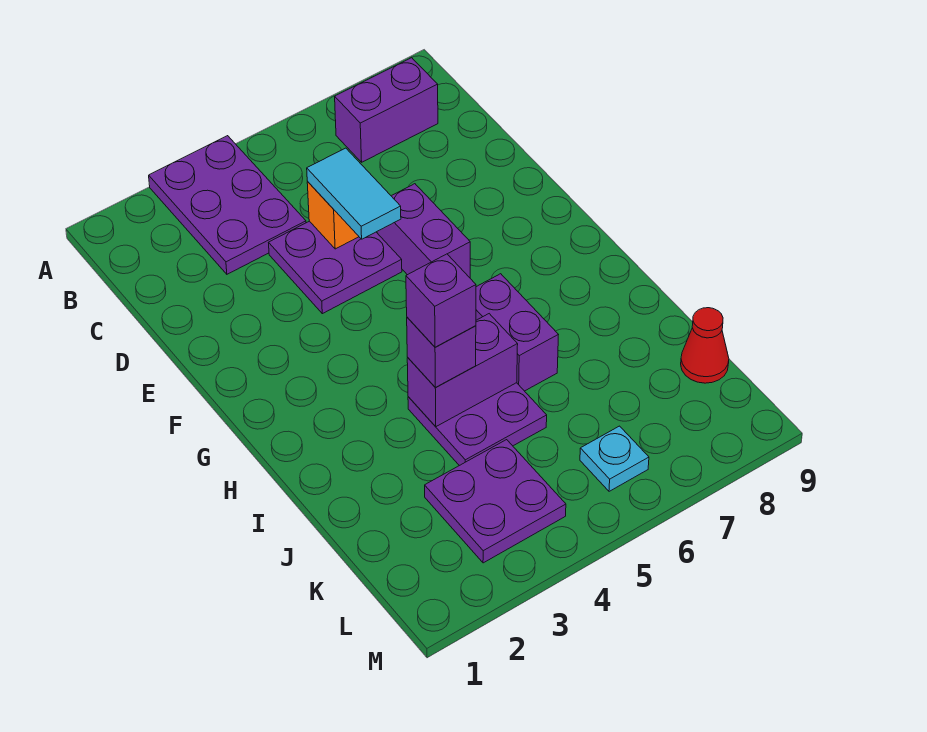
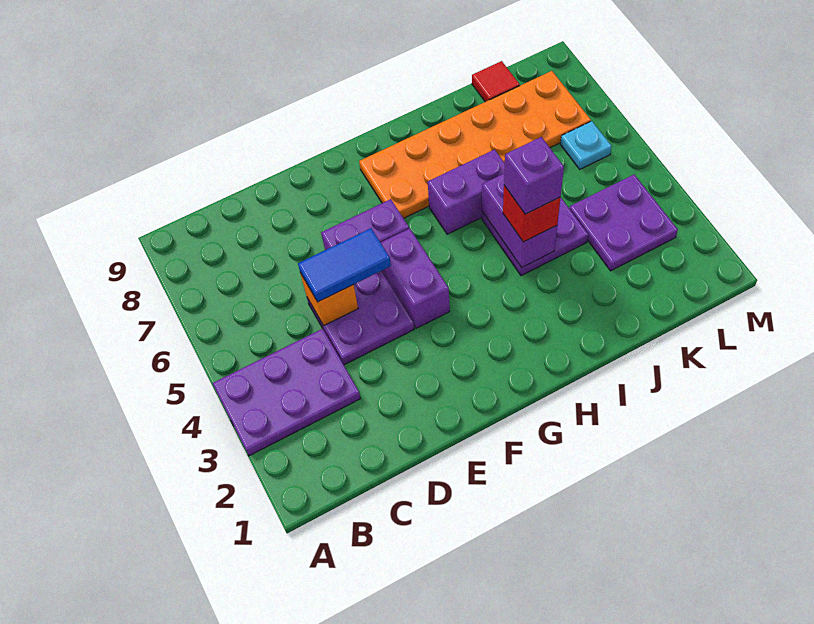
purple brick B7:B8 level 1 -> purple brick F4:F5 level 1
cyan tile D5:E5 level 3 -> blue tile D5:E5 level 3
none -> orange plate G7:L8 level 1
purple brick I4 level 3 -> red brick I4 level 3
red cone K9 level 1 -> red tile K9 level 1

